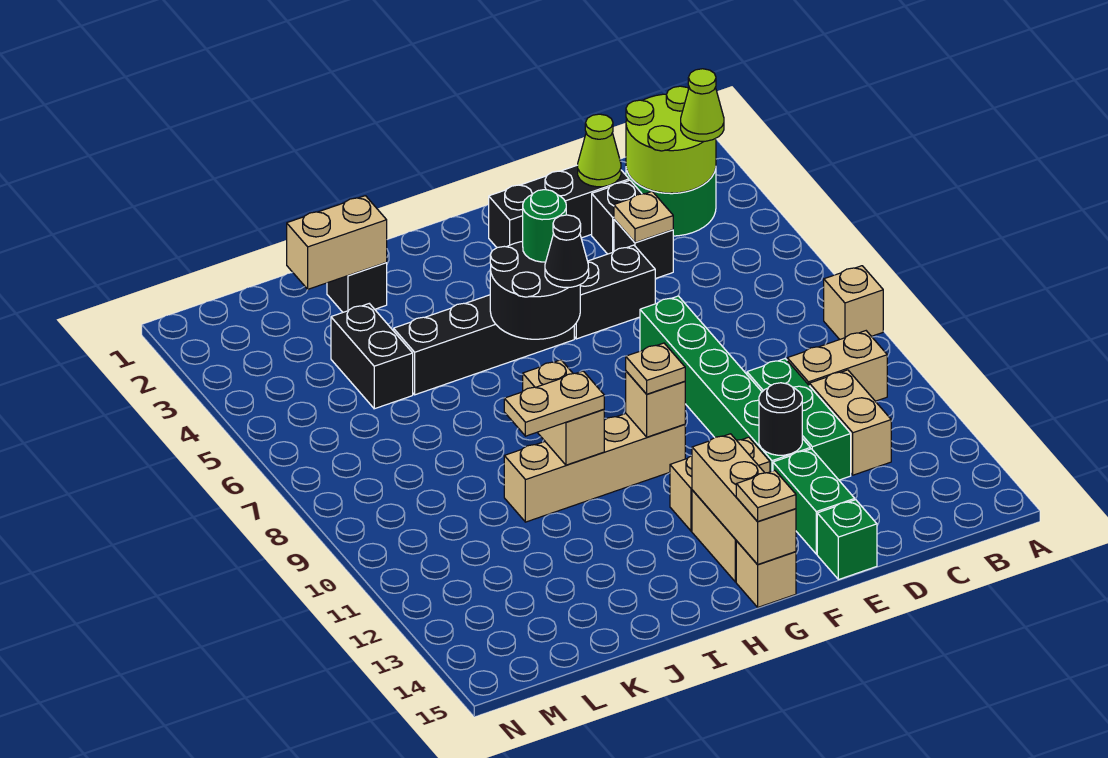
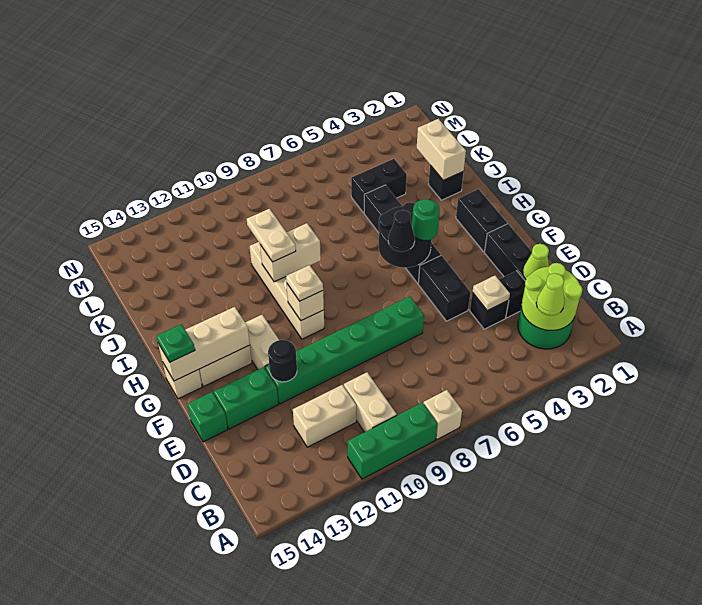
green brick D10:D12 level 1 -> green brick A9:A11 level 1
none -> black brick G2:H2 level 1
tan plate G15 level 3 -> green plate G15 level 3

